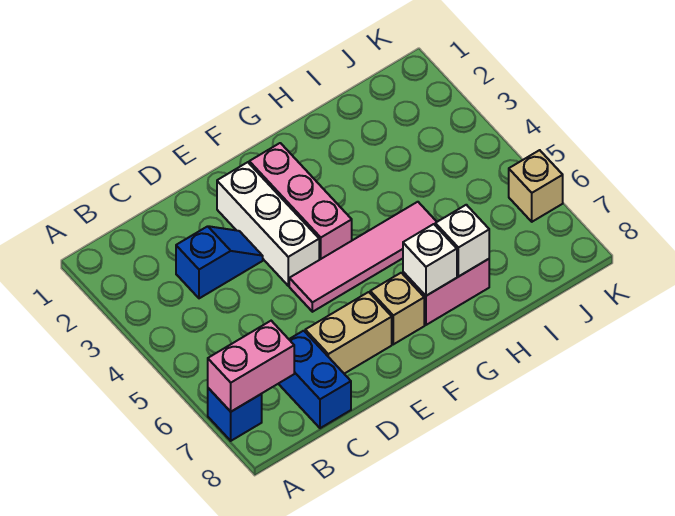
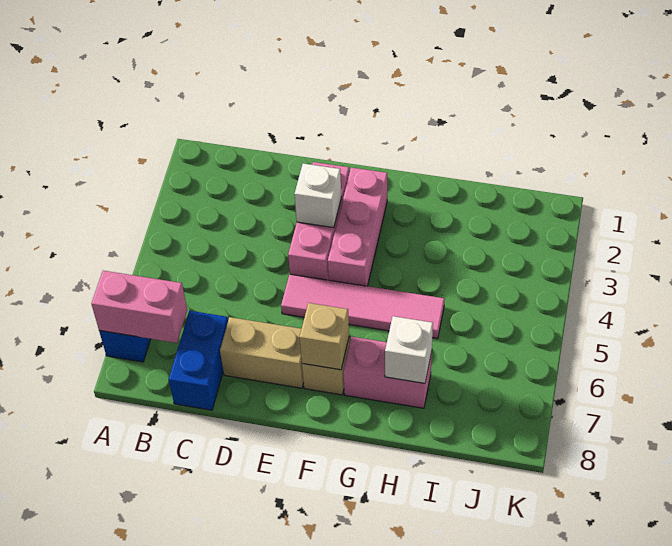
blue slope C3:D3 level 1 top C -> none
white brick E2:E4 level 1 -> pink brick E2:E4 level 1
white brick G7 level 2 -> white brick E3 level 2
tan brick K6 level 1 -> tan brick F7 level 2

